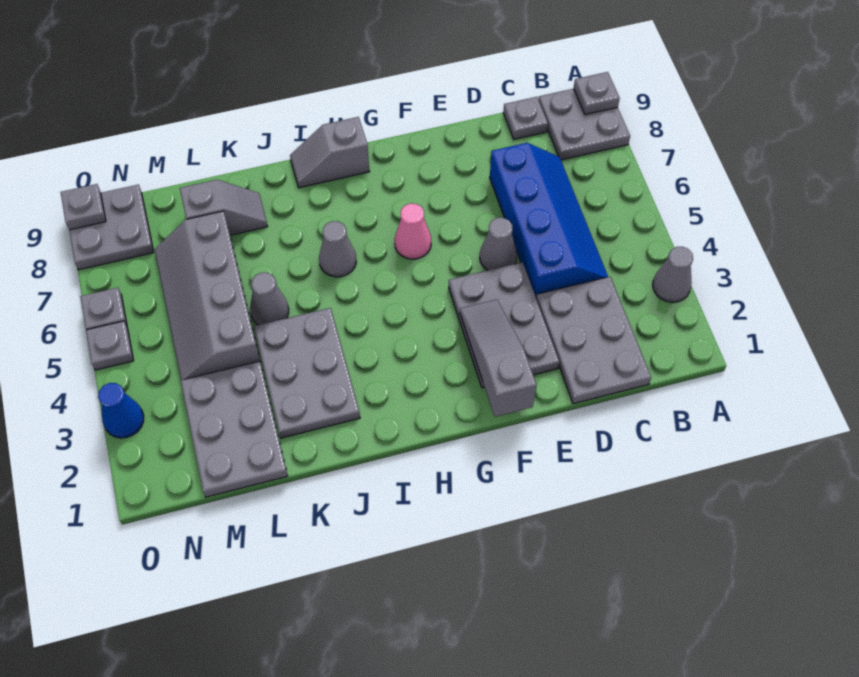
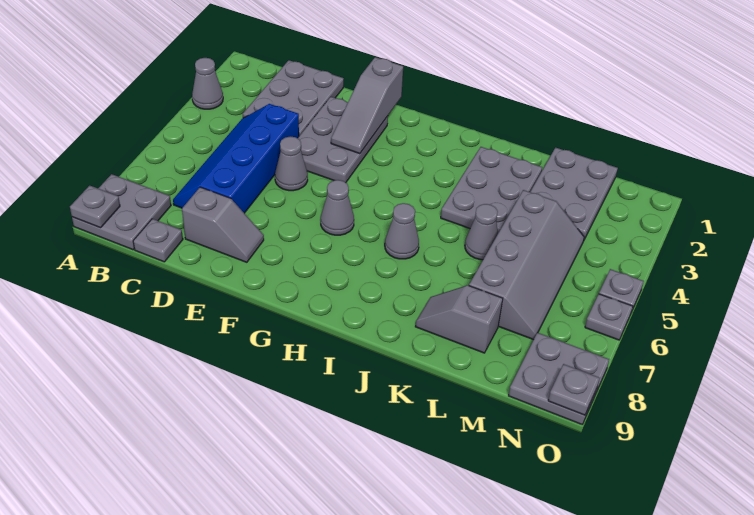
pink cone G6 level 1 -> grey cone G6 level 1
grey slope H9:I9 level 1 top H -> grey slope D8:E8 level 1 top D
blue cone O3 level 1 -> none

